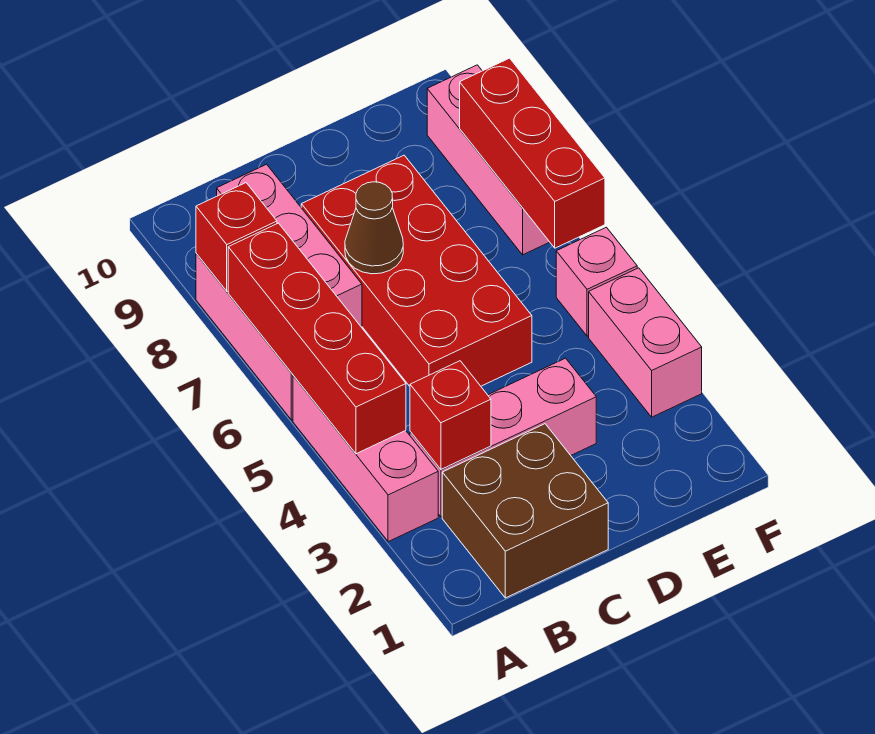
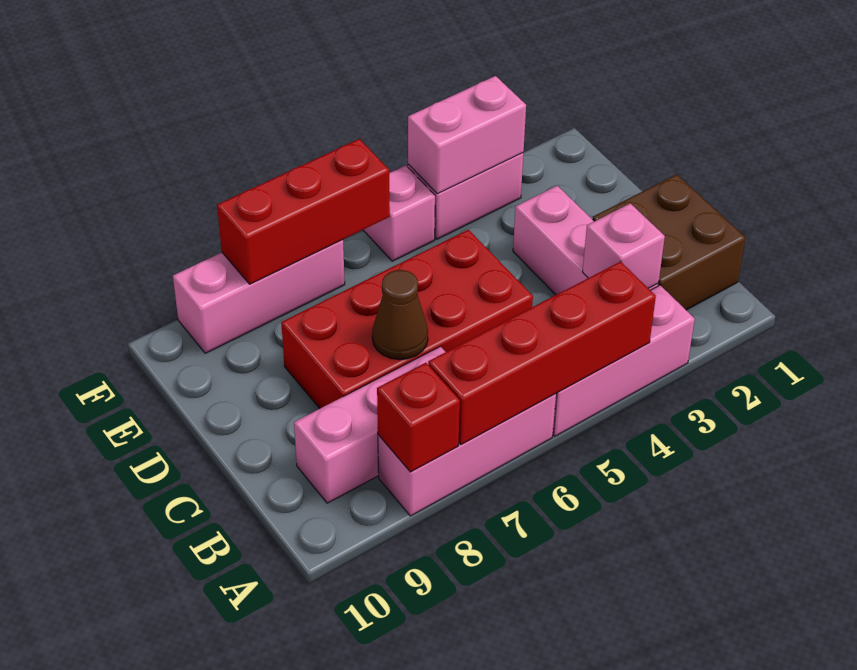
red brick B3 level 2 -> pink brick B3 level 2
none -> pink brick F3:F4 level 2

